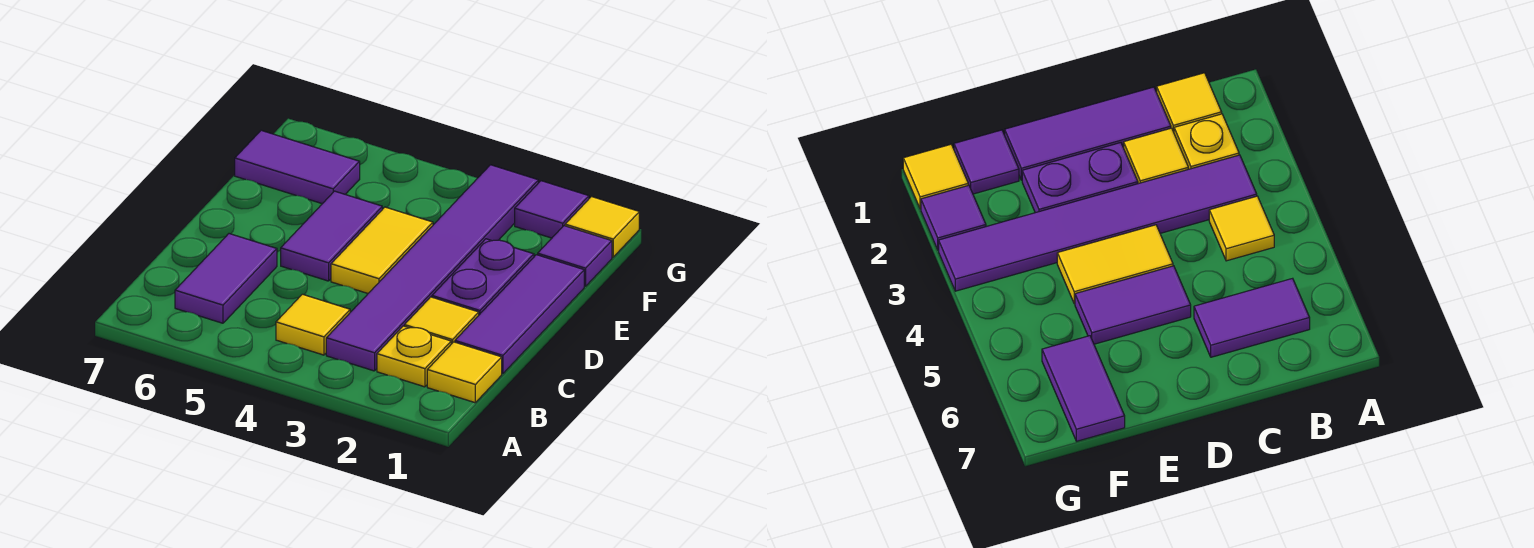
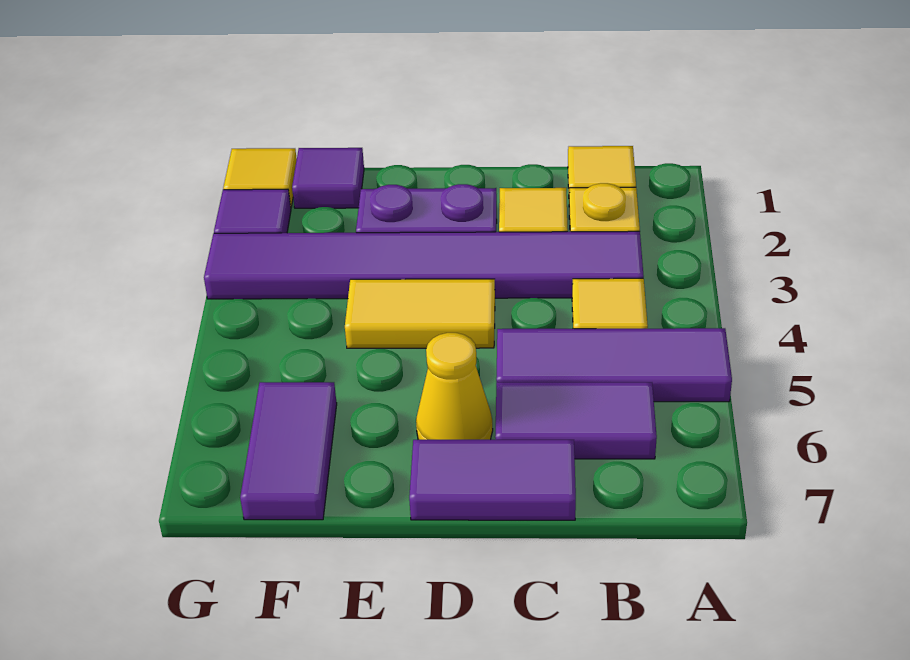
purple tile C1:E1 level 1 -> purple tile A5:C5 level 1
purple tile D5:E5 level 1 -> purple tile C7:D7 level 1
none -> yellow cone D6 level 1

